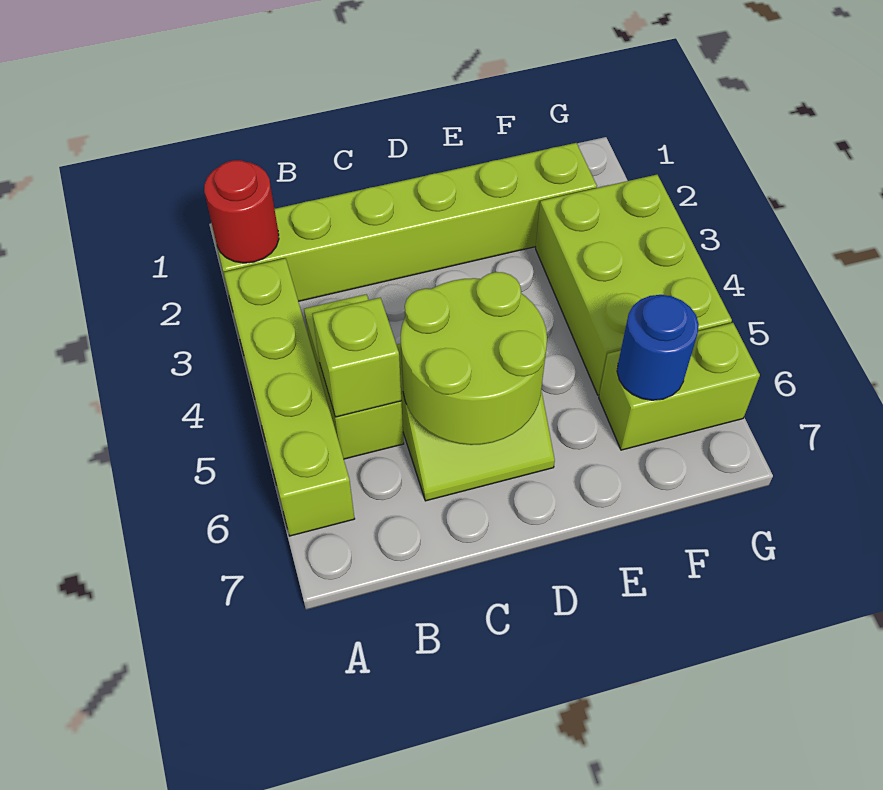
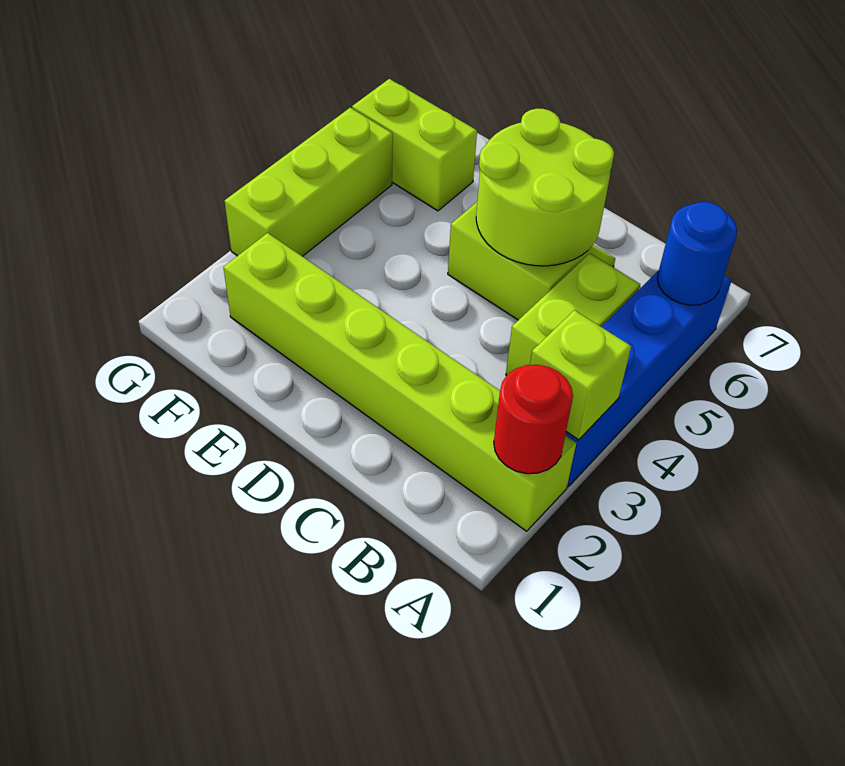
lime brick A3:A6 level 1 -> blue brick A3:A6 level 1
lime brick B5 level 2 -> lime brick A3 level 2
lime brick F3:G5 level 1 -> lime brick G3:G5 level 1
blue round brick F6 level 2 -> blue round brick A6 level 2

